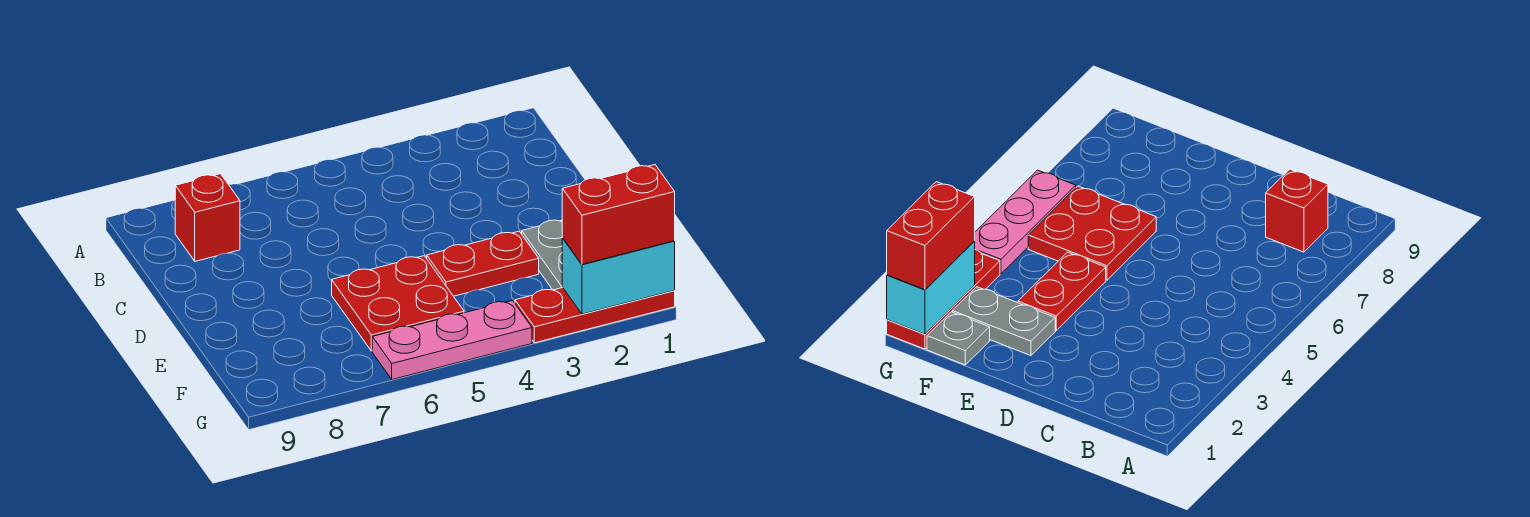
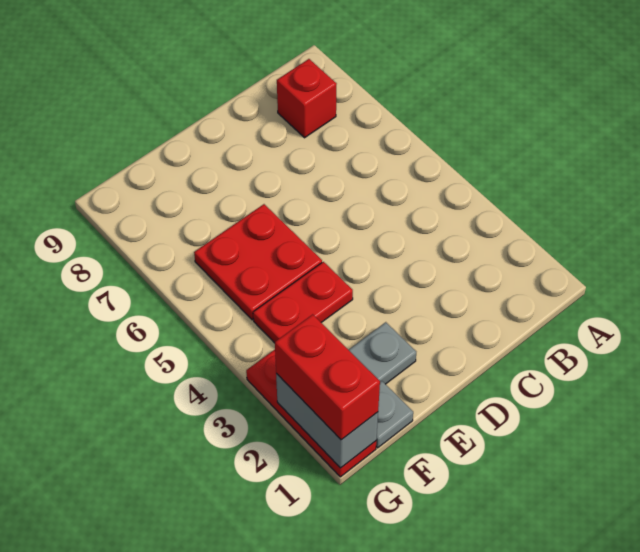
red plate E3:E4 level 1 -> red plate E4:F4 level 1
cyan brick G1:G2 level 2 -> grey brick G1:G2 level 2
pink plate G4:G6 level 1 -> none

